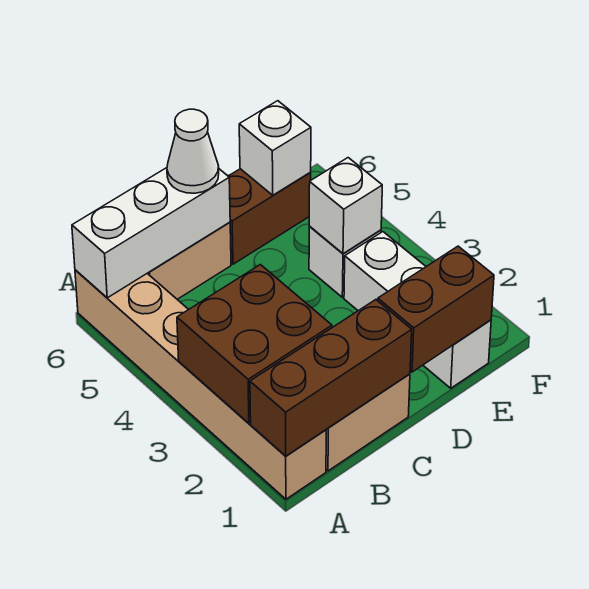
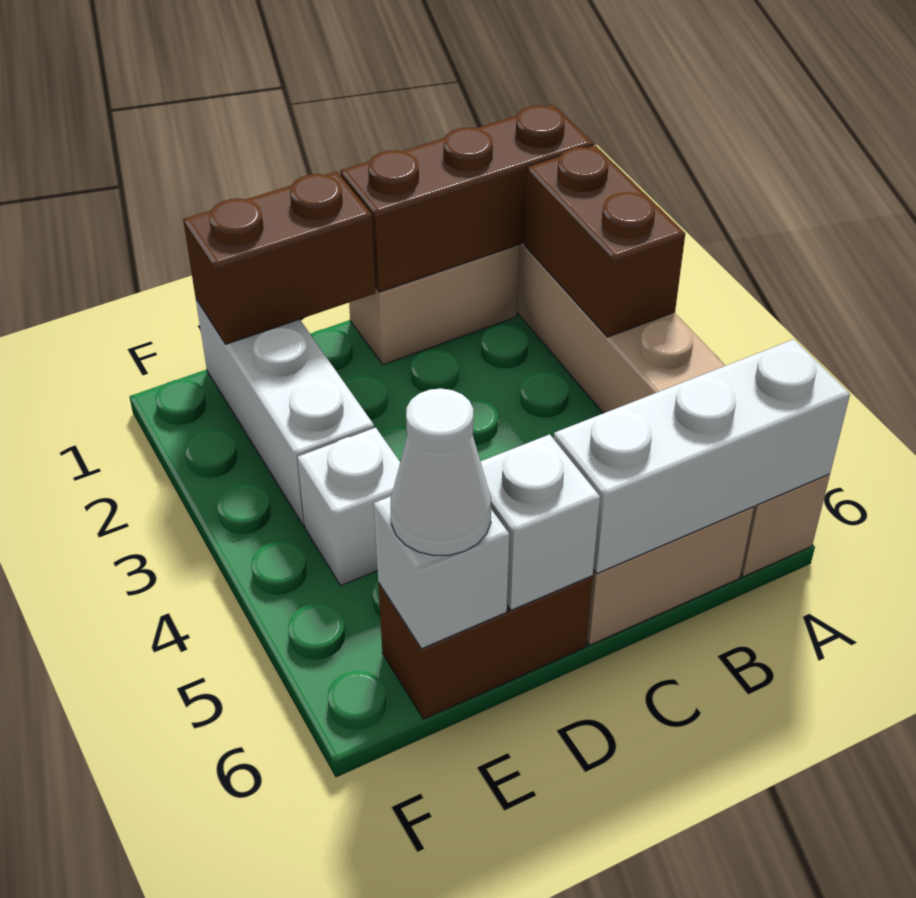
brown brick A2:B3 level 2 -> brown brick A2:A3 level 2
white cone C6 level 3 -> white cone E6 level 3
white brick E4 level 2 -> white brick D6 level 2

